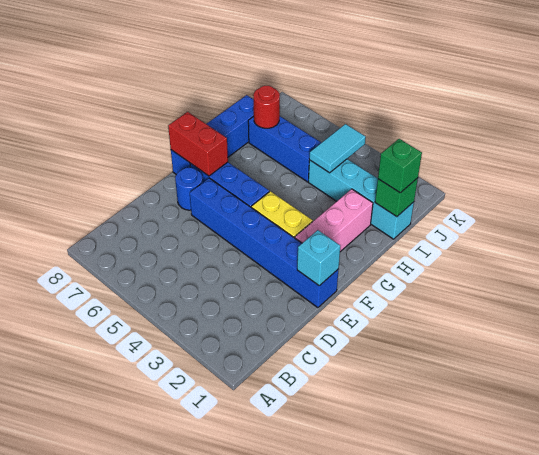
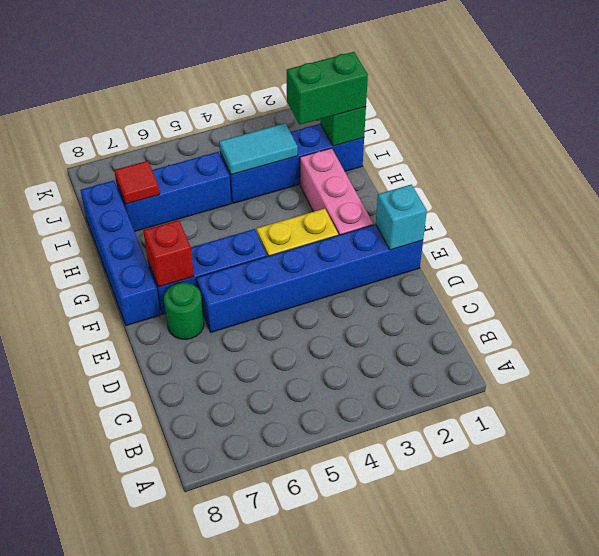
blue round brick E7 level 1 -> green round brick E7 level 1
red brick F7:F8 level 2 -> red brick F7 level 2
cyan brick I1:I4 level 1 -> blue brick I1:I4 level 1
green brick I1 level 3 -> green brick I1:I2 level 3
cyan tile I4:J4 level 2 -> cyan tile I3:I4 level 2
red round brick I7 level 2 -> red tile I7 level 2

